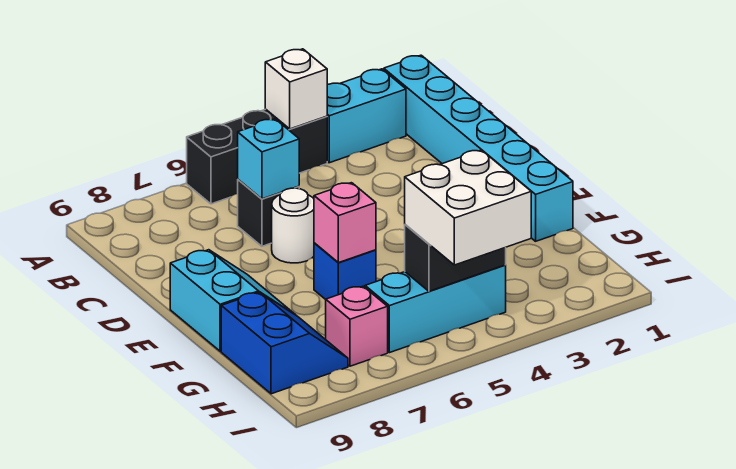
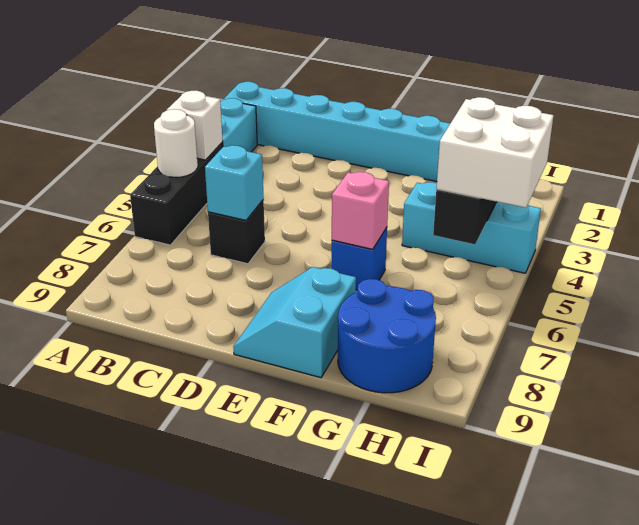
white round brick D6 level 1 -> white round brick A5 level 2
cyan slope E8:F9 level 1 top 9 -> cyan slope E8:F9 level 1 top F
blue slope G8:H9 level 1 top 9 -> blue round brick G8:H9 level 1
cyan brick H4:H6 level 1 -> cyan brick G4:I4 level 1
pink brick H7 level 1 -> none

